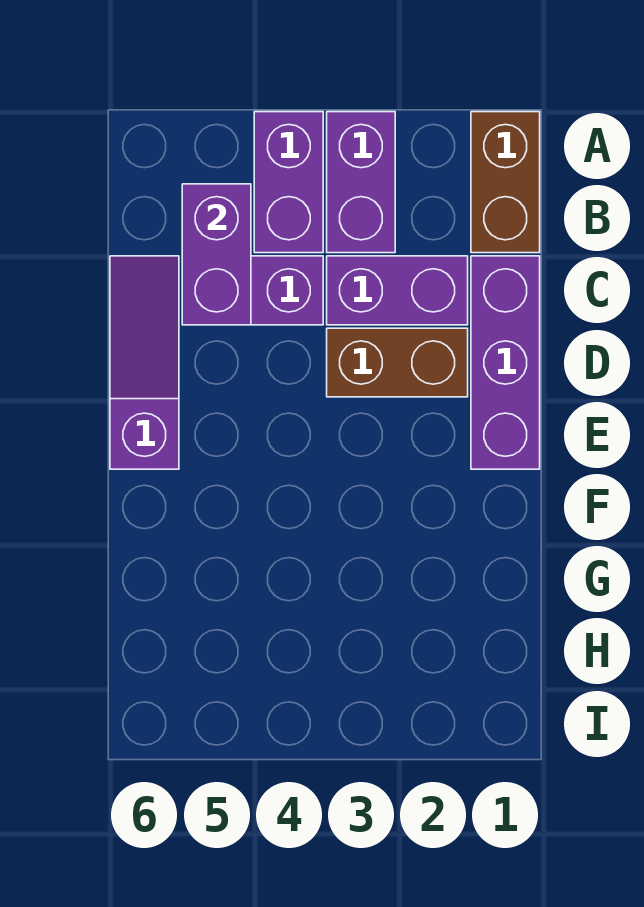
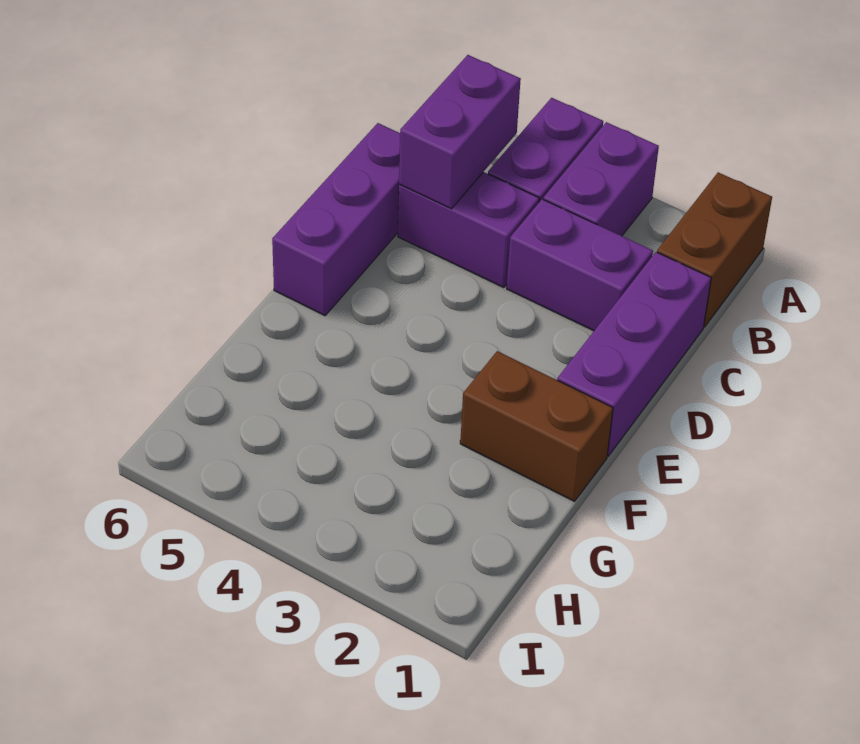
purple slope C6:E6 level 1 top E -> purple brick C6:E6 level 1
brown brick D2:D3 level 1 -> brown brick F1:F2 level 1

